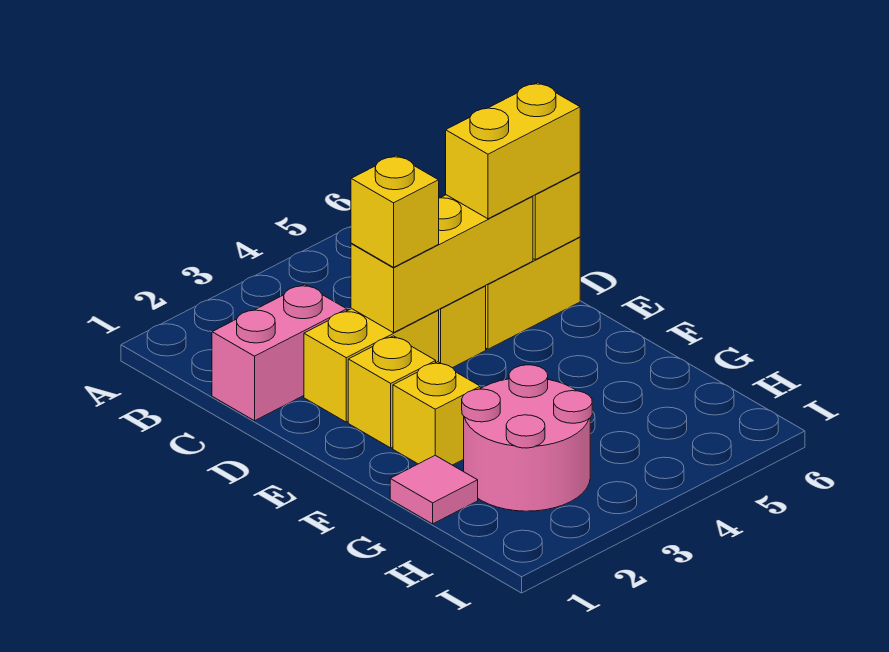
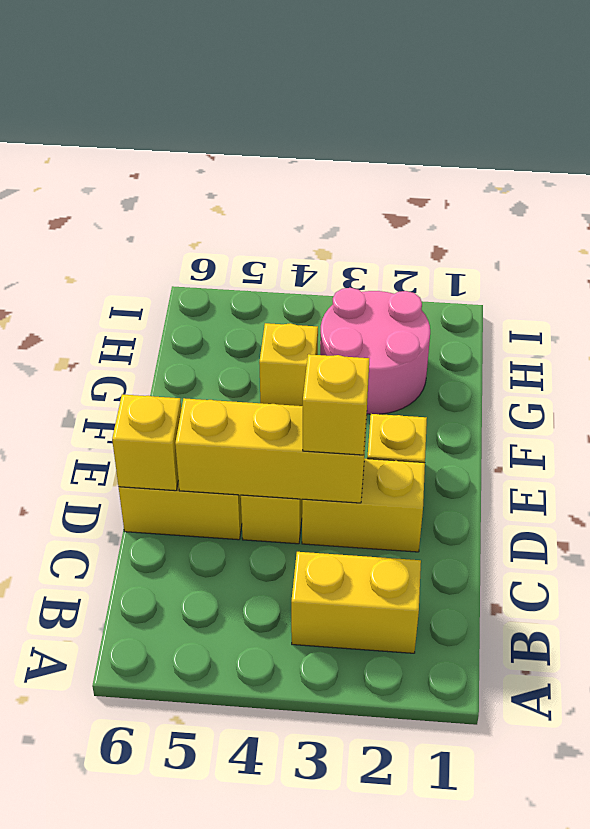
pink brick C1:C2 level 1 -> none
yellow brick D5:D6 level 3 -> yellow brick B2:B3 level 1
yellow brick F2 level 1 -> yellow brick G4 level 1
pink tile G1 level 1 -> none

